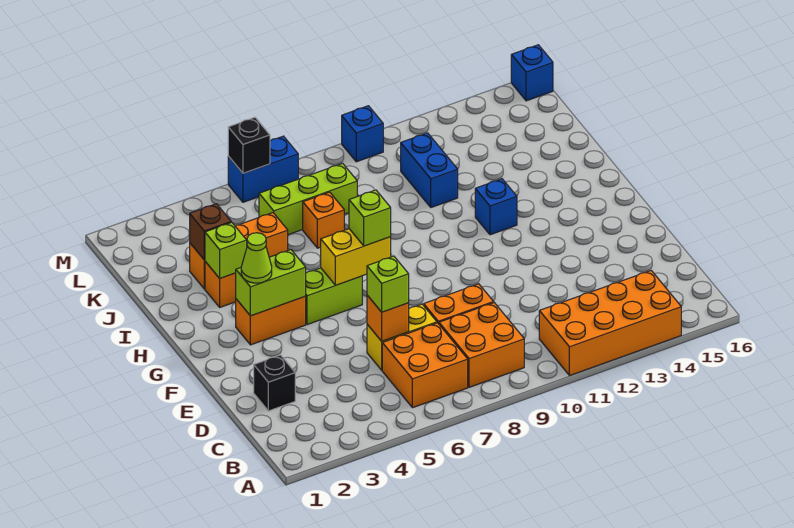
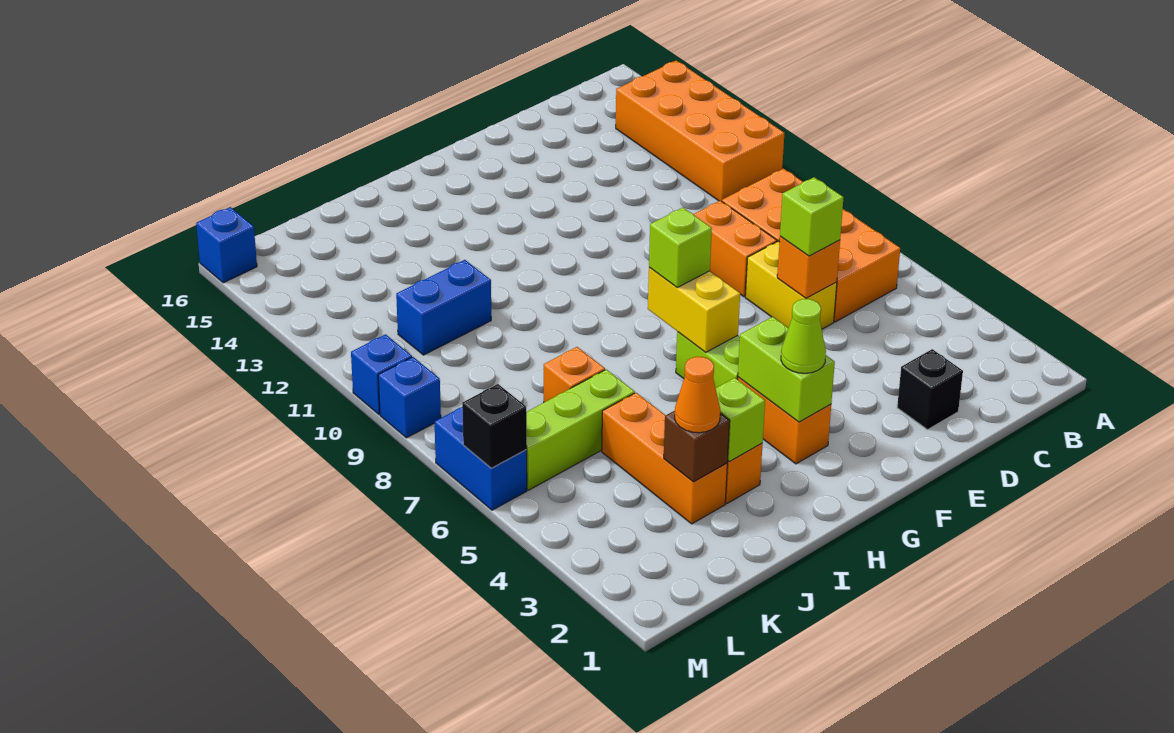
blue brick H12 level 1 -> blue brick M9 level 1
none -> orange cone J3 level 3
lime brick K6:K8 level 1 -> lime brick J6:L6 level 1

